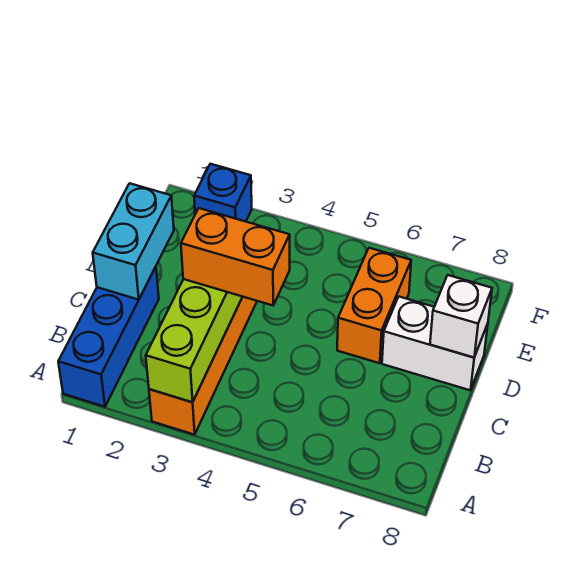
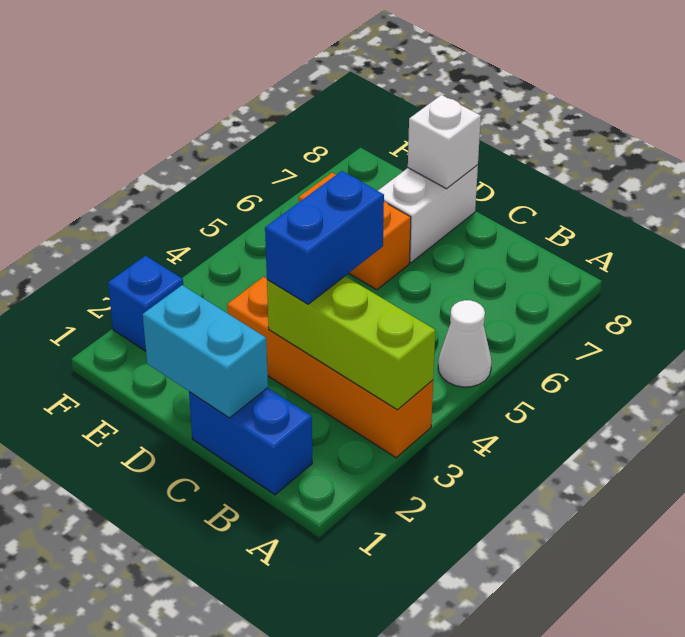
blue brick A1:C1 level 1 -> blue brick B1:C1 level 1
none -> white cone A5 level 1
orange brick C3:C4 level 3 -> blue brick C3:C4 level 3

